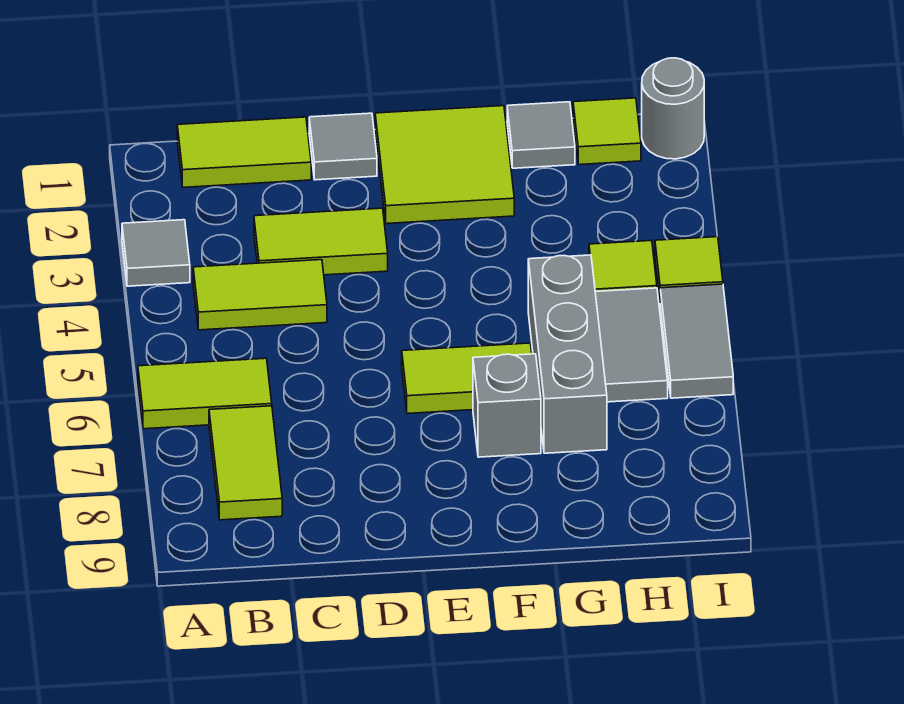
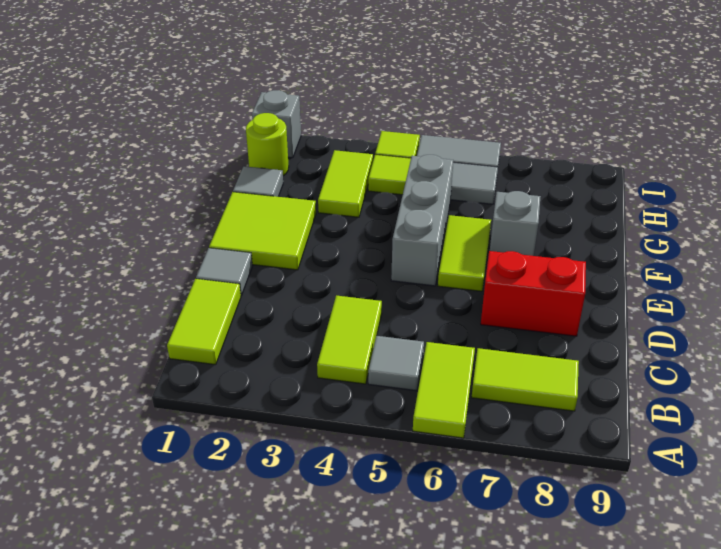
grey tile A3 level 1 -> grey tile B5 level 1
lime tile C3:D3 level 1 -> lime tile G3:H3 level 1
none -> red brick D7:D8 level 1
grey brick G5:G7 level 1 -> grey brick E5:G5 level 1
lime tile H1 level 1 -> lime round brick H1 level 1
grey round brick I1 level 1 -> grey brick I1 level 1

